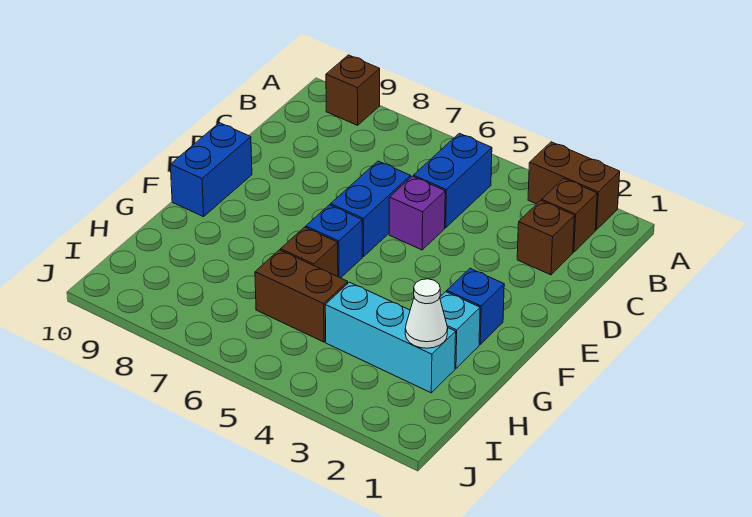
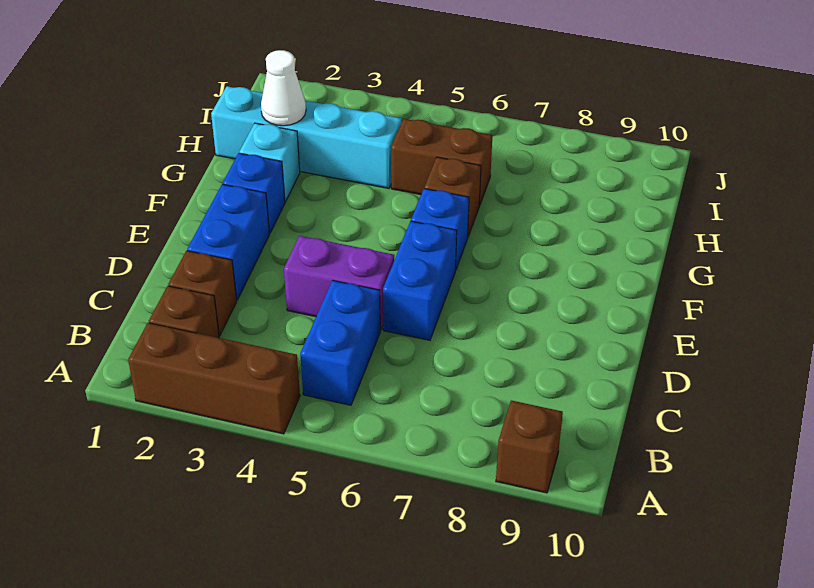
brown brick A2:A3 level 1 -> brown brick A2:A4 level 1
purple brick D5 level 1 -> purple brick D4:D5 level 1
blue brick E10:F10 level 1 -> blue brick D2:E2 level 1
cyan brick H2:H4 level 1 -> cyan brick H1:H4 level 1

